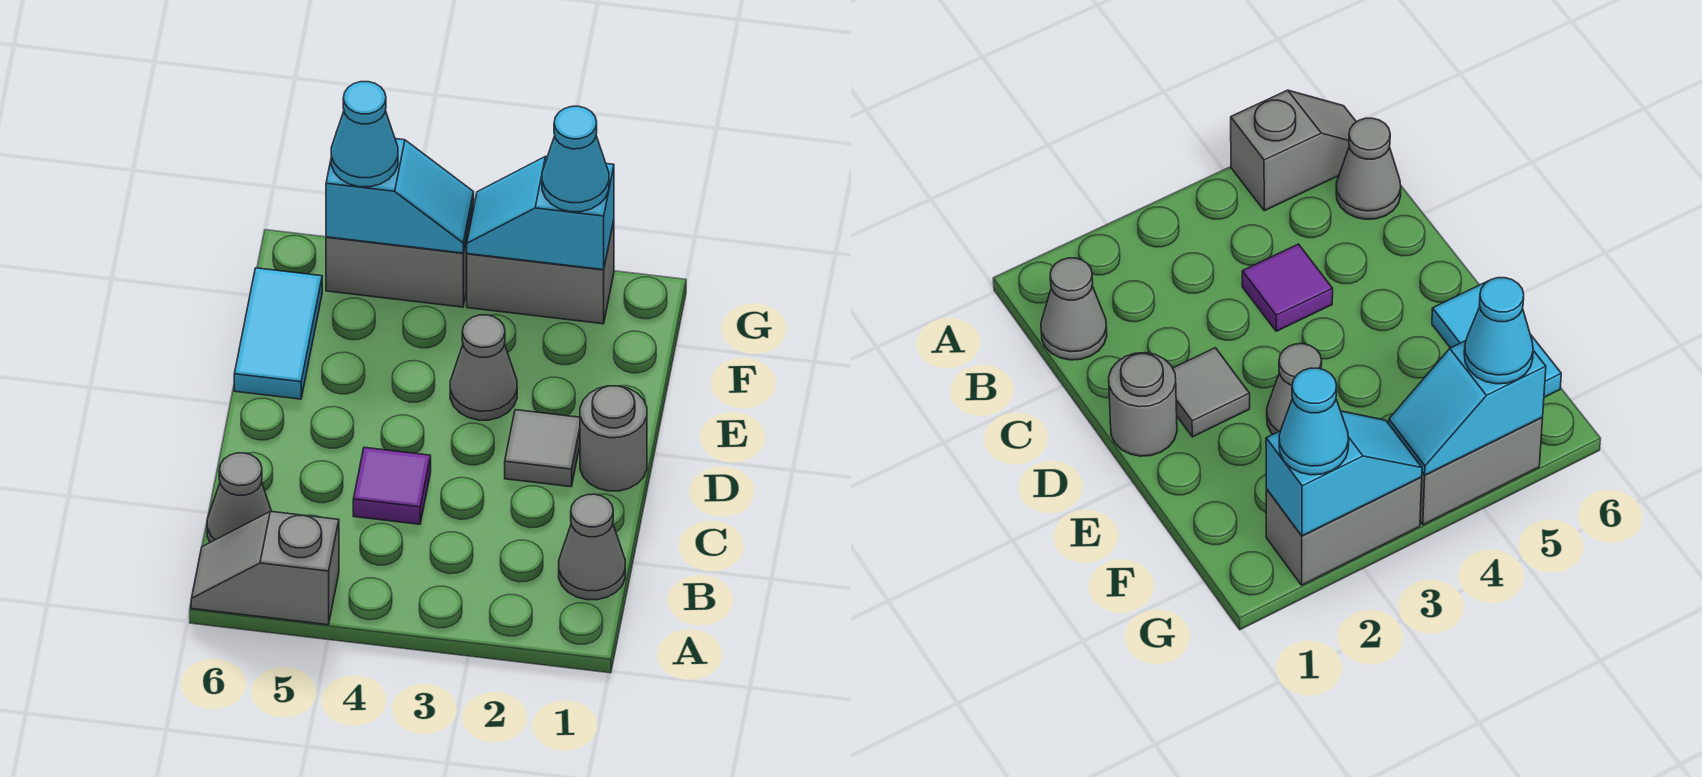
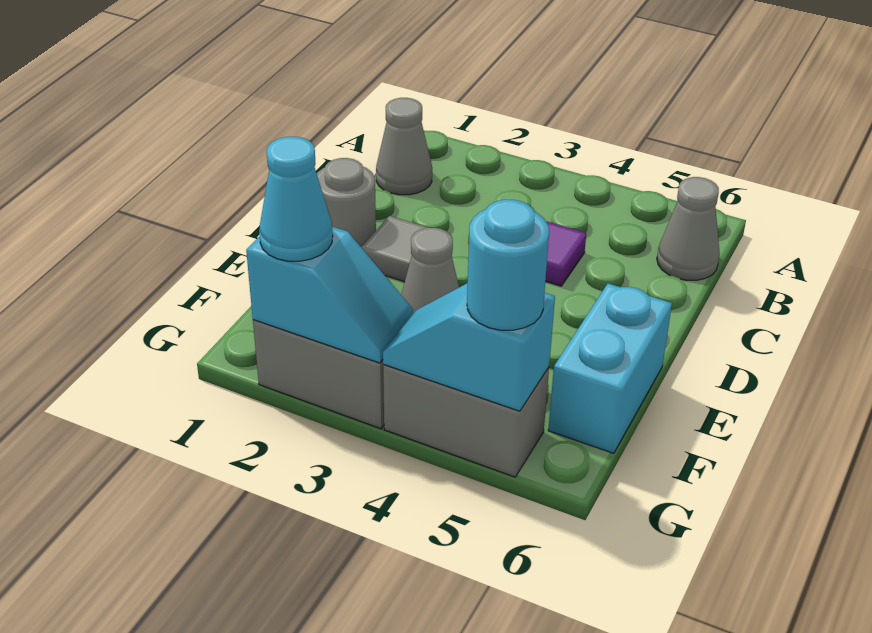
grey slope A5:A6 level 1 top 5 -> none
cyan tile E6:F6 level 1 -> cyan brick E6:F6 level 1
cyan cone G5 level 3 -> cyan round brick G5 level 3

